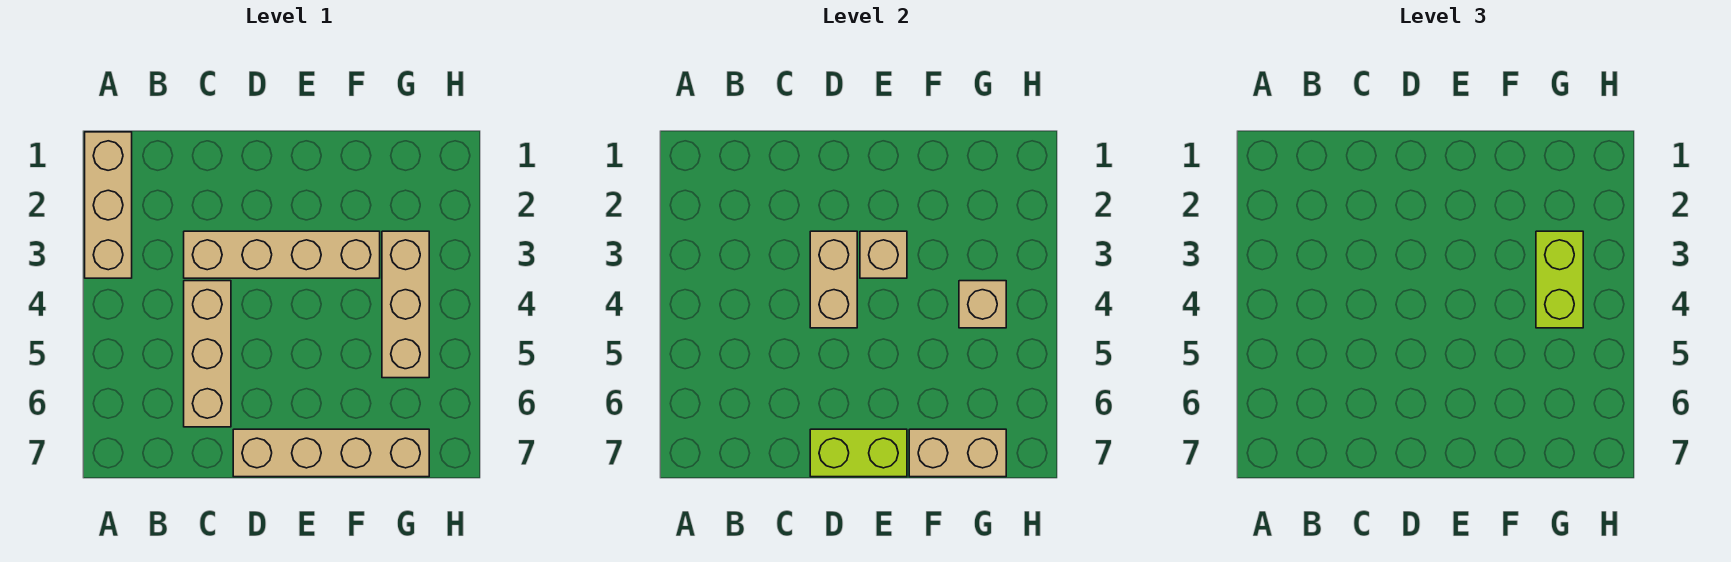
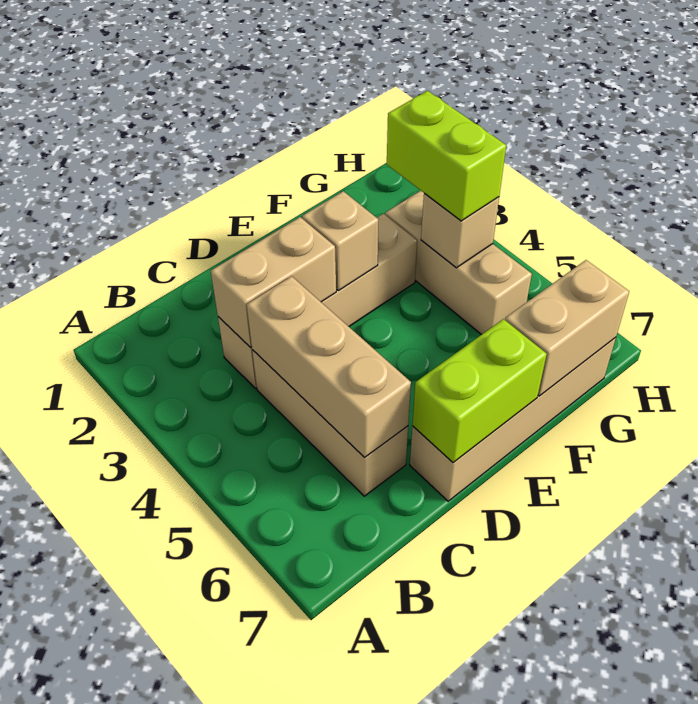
tan brick A1:A3 level 1 -> tan brick C4:C6 level 2
tan brick D3:D4 level 2 -> tan brick C3:D3 level 2

